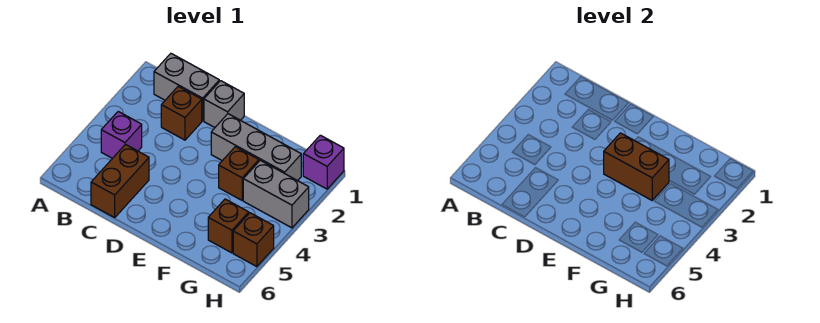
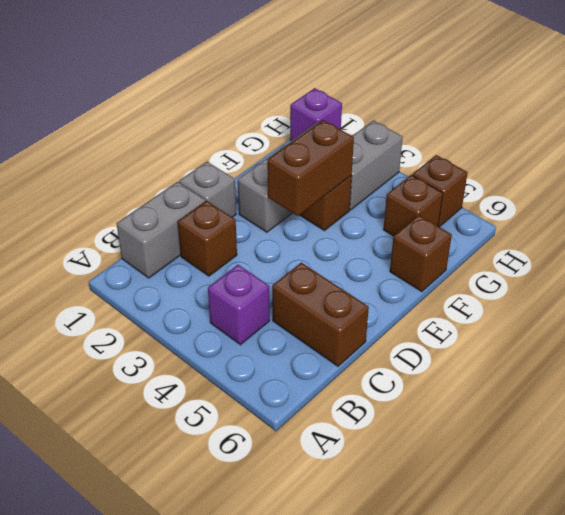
none -> brown brick F6 level 1

